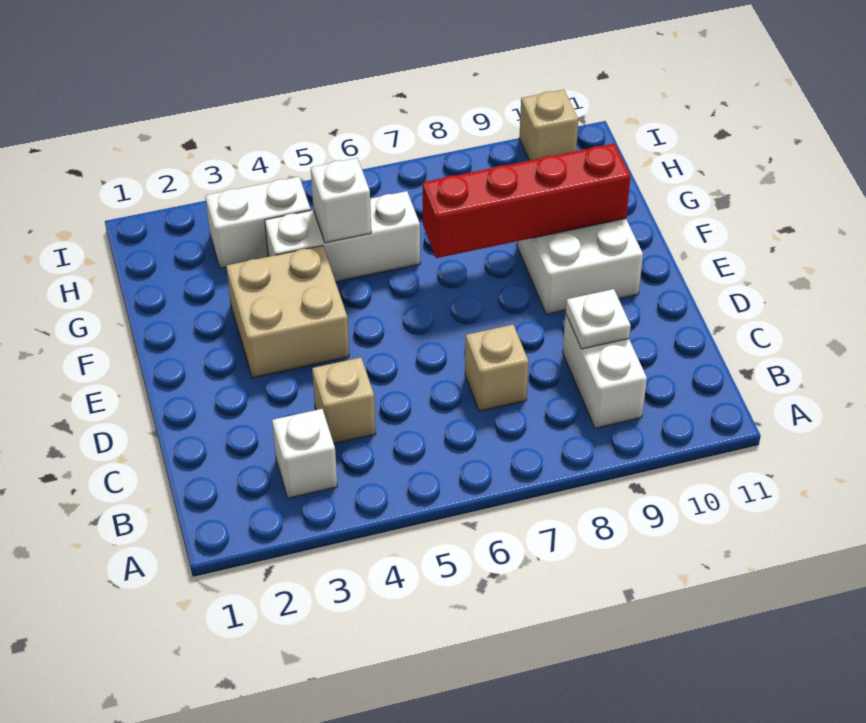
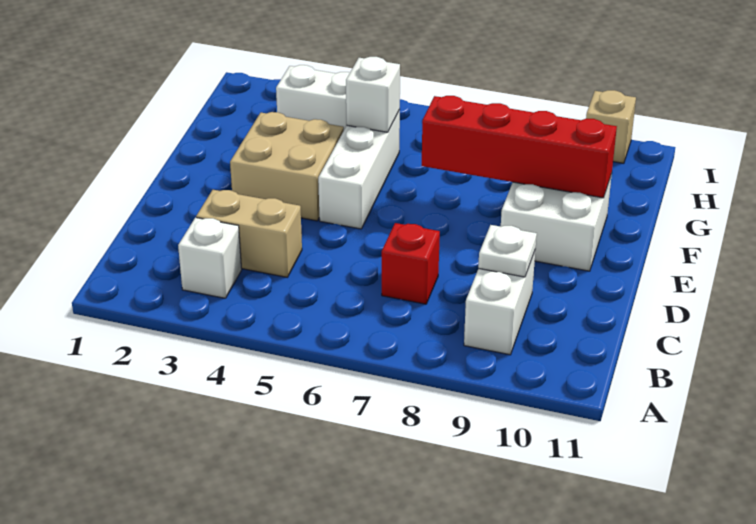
tan brick C4 level 1 -> tan brick C3:C4 level 1
tan brick C7 level 1 -> red brick C7 level 1
white brick G4:G6 level 1 -> white brick E5:G5 level 1

